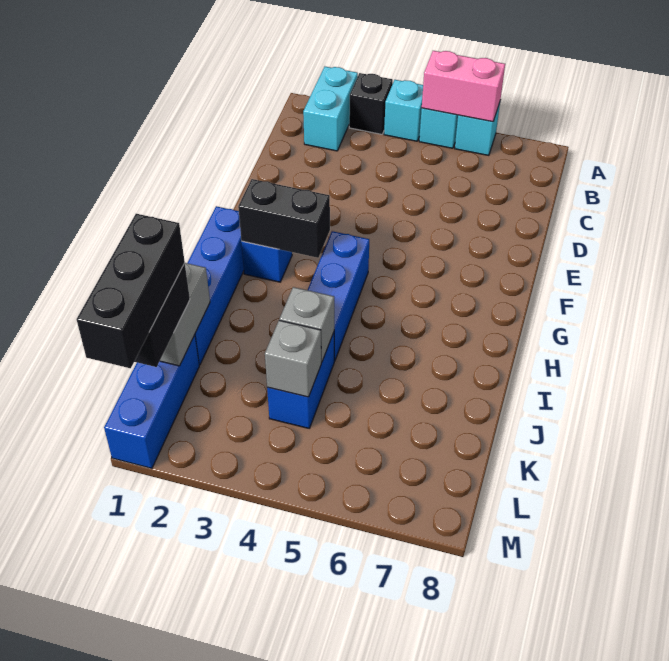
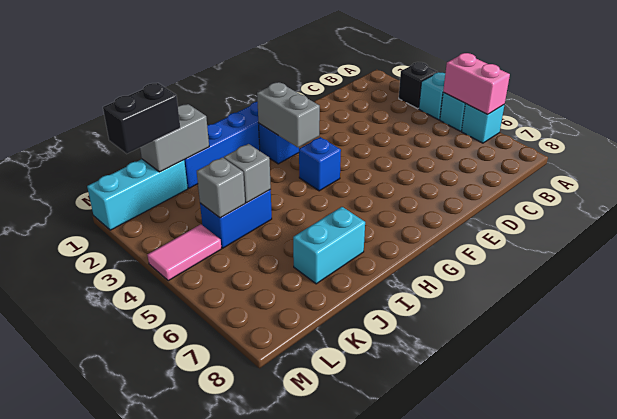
cyan brick A2:B2 level 1 -> cyan brick I7:J7 level 1
black brick G2:G3 level 2 -> grey brick G2:G3 level 2
blue brick G4:I4 level 1 -> blue brick G4 level 1
blue brick K1:M1 level 1 -> cyan brick K1:M1 level 1
black brick K1:M1 level 4 -> none
none -> pink tile L4:M4 level 1

